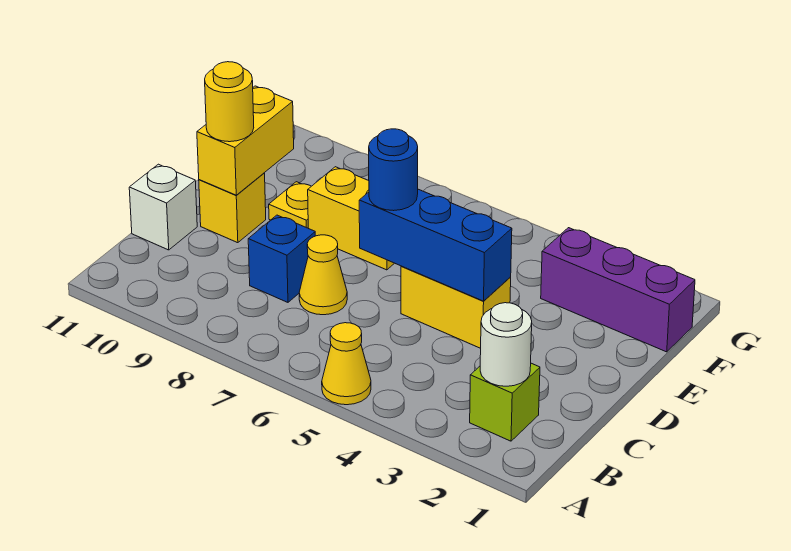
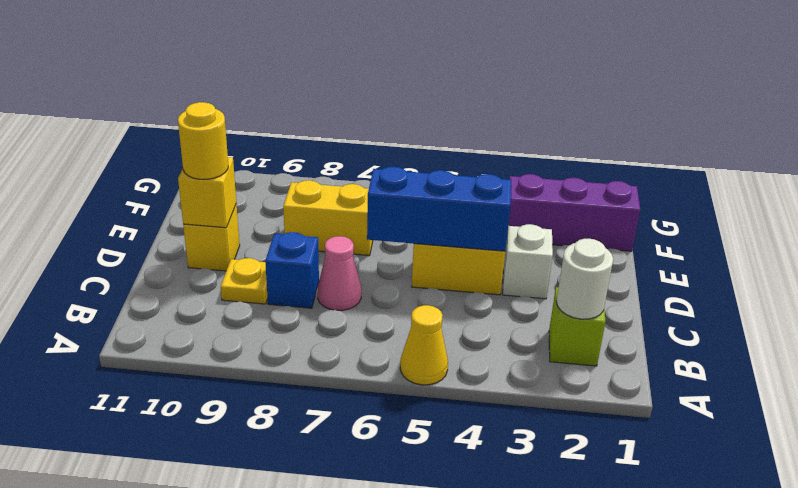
yellow cone C7 level 1 -> pink cone C7 level 1
white brick C11 level 1 -> white brick D3 level 1
blue round brick D6 level 3 -> none
yellow brick D10:E10 level 2 -> yellow brick D10 level 2
yellow plate E9 level 1 -> yellow plate C9 level 1

